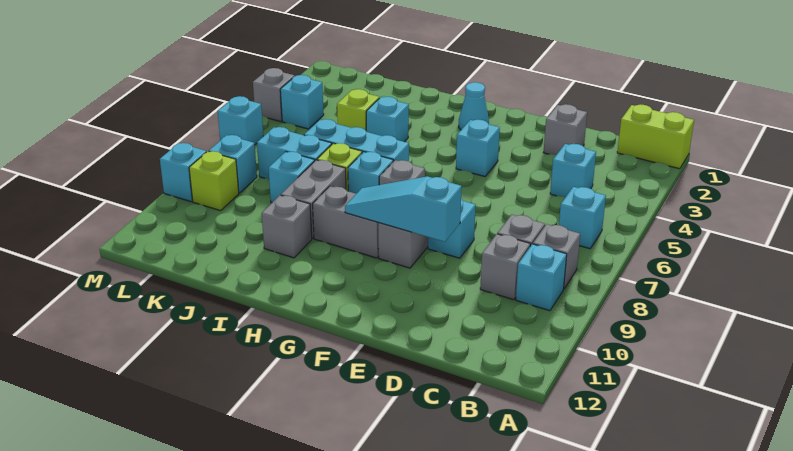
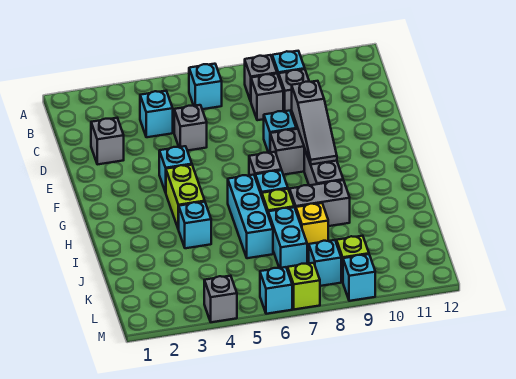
lime brick A1:B1 level 1 -> lime brick G4:H4 level 1
cyan slope E9:G9 level 2 top E -> grey slope E9:G9 level 2 top E
cyan cone G2 level 1 -> none
grey brick I10 level 1 -> grey brick D5 level 1
lime brick J4 level 1 -> lime brick M7 level 1
cyan brick J8 level 1 -> yellow brick J8 level 1
cyan brick L4 level 1 -> none

